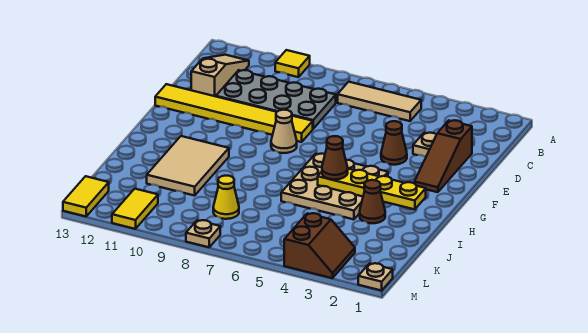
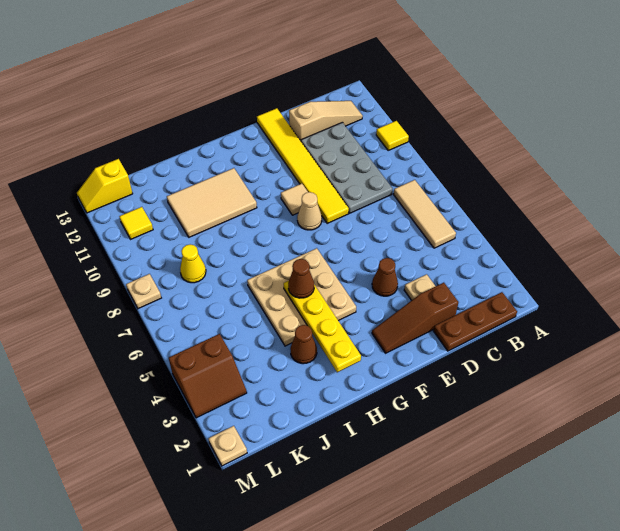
none -> brown plate B1:D1 level 1
none -> tan tile F9 level 1
yellow tile L11:M11 level 1 -> yellow tile L11 level 1
yellow tile L13:M13 level 1 -> yellow slope L13:M13 level 1 top L

